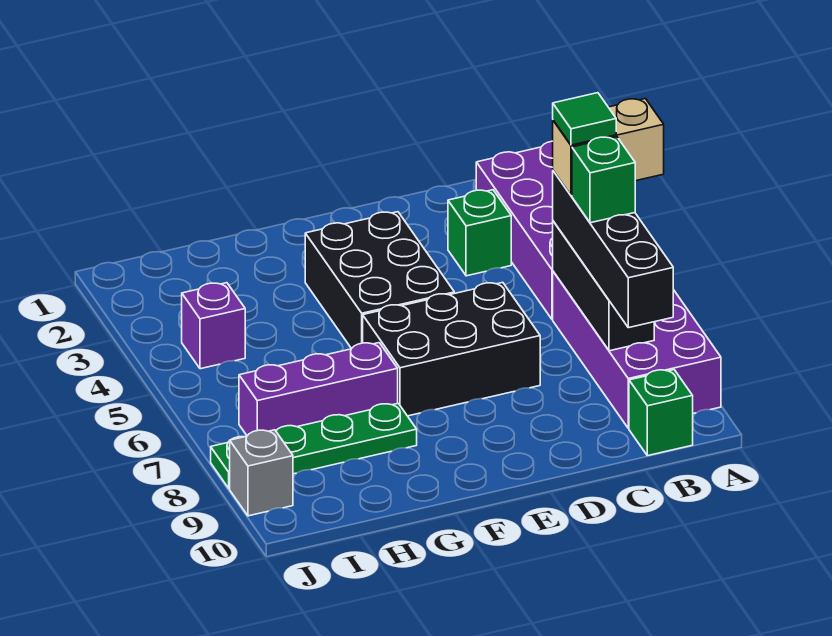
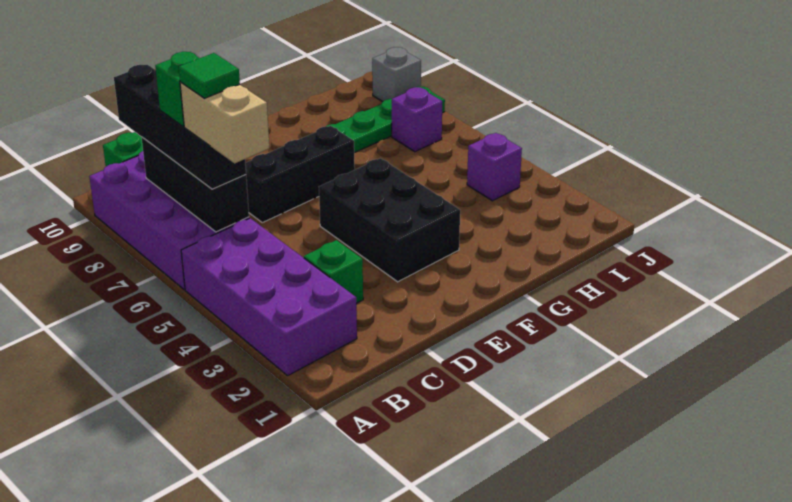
tan brick A6:B6 level 4 -> tan brick B5:B6 level 4
black brick D6:F7 level 1 -> black brick D7:F7 level 1
purple brick G7:I7 level 1 -> purple brick I7 level 1

